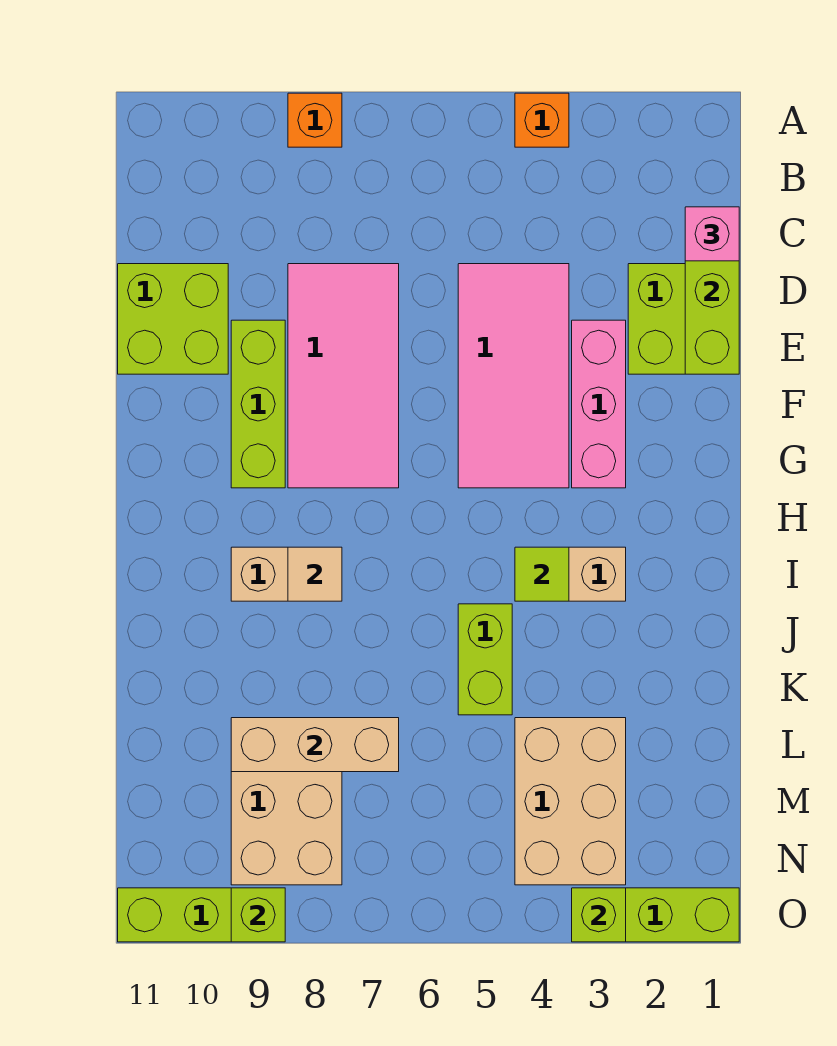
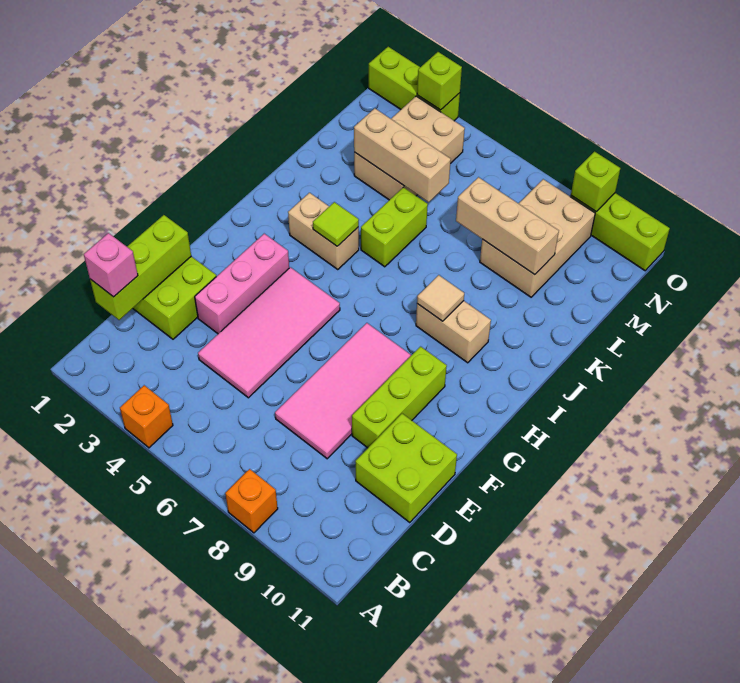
none -> tan brick L3:L5 level 2

